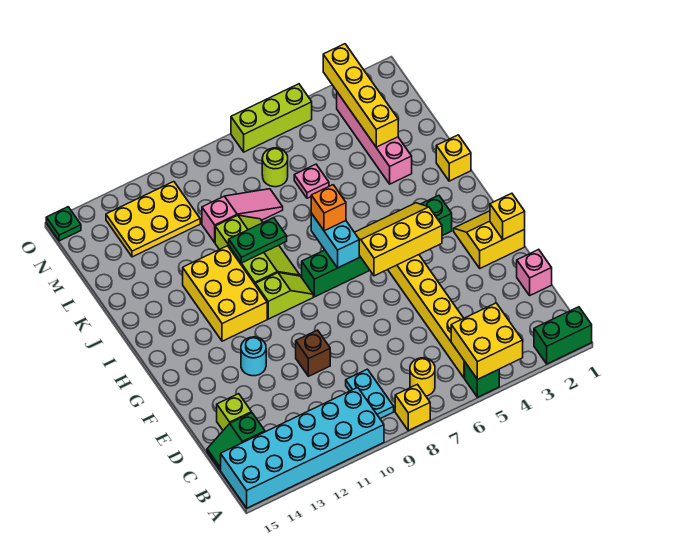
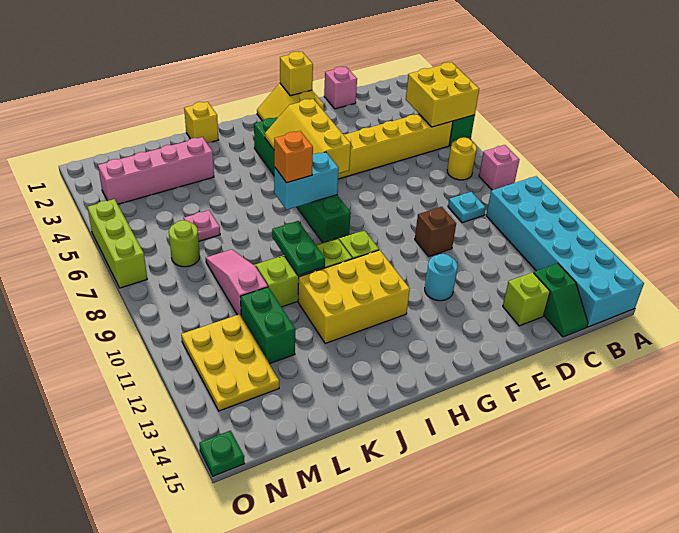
green brick A1:A2 level 1 -> green brick L11:L12 level 1
yellow brick A8 level 1 -> pink brick A8 level 1
cyan plate B9:C9 level 1 -> cyan plate C9 level 1
yellow brick L3:O3 level 2 -> none

